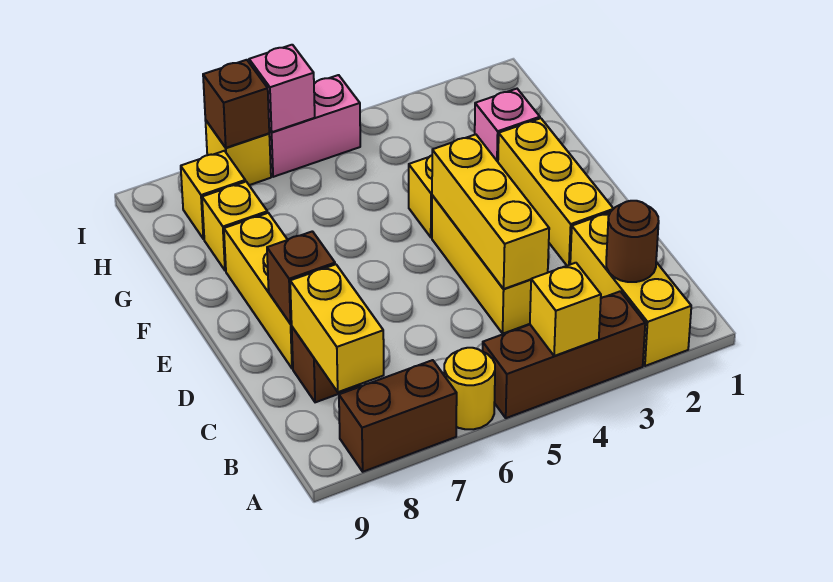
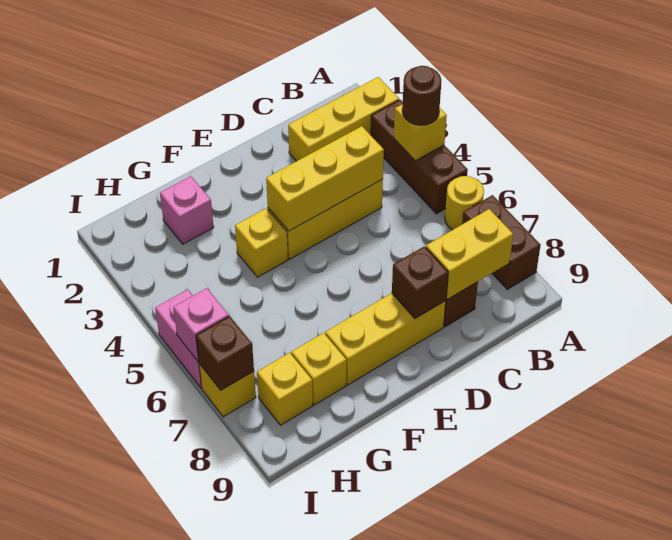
brown round brick B2 level 2 -> brown round brick A4 level 3
yellow brick D2:F2 level 1 -> none

